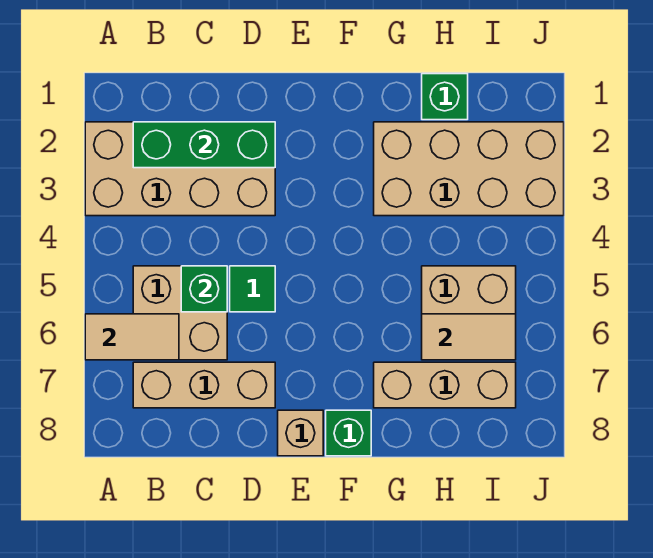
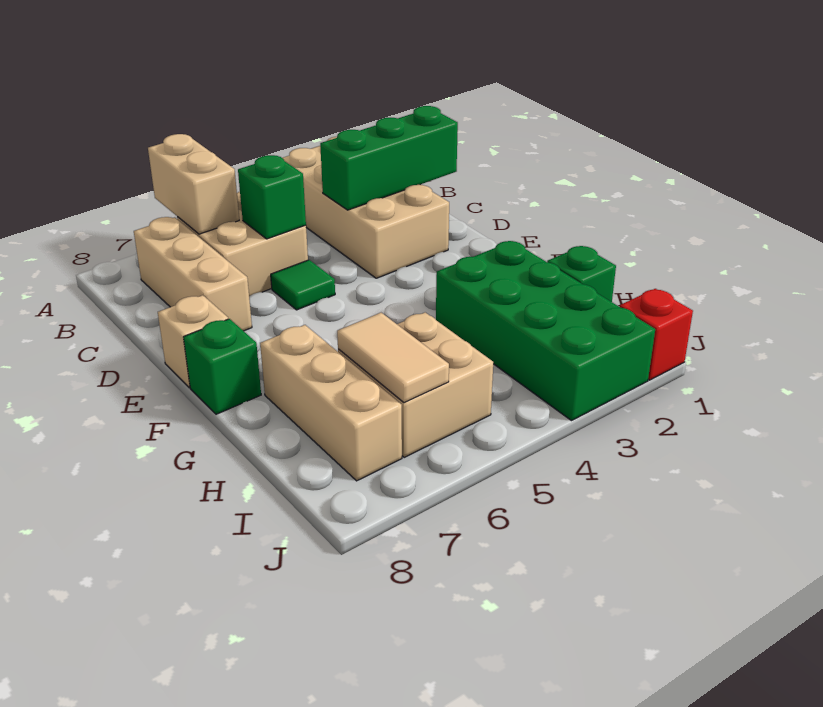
tan tile A6:B6 level 2 -> tan brick A6:B6 level 2
green brick B2:D2 level 2 -> green brick C1:C3 level 2
tan brick G2:J3 level 1 -> green brick G2:J3 level 1
none -> red brick J1 level 1

